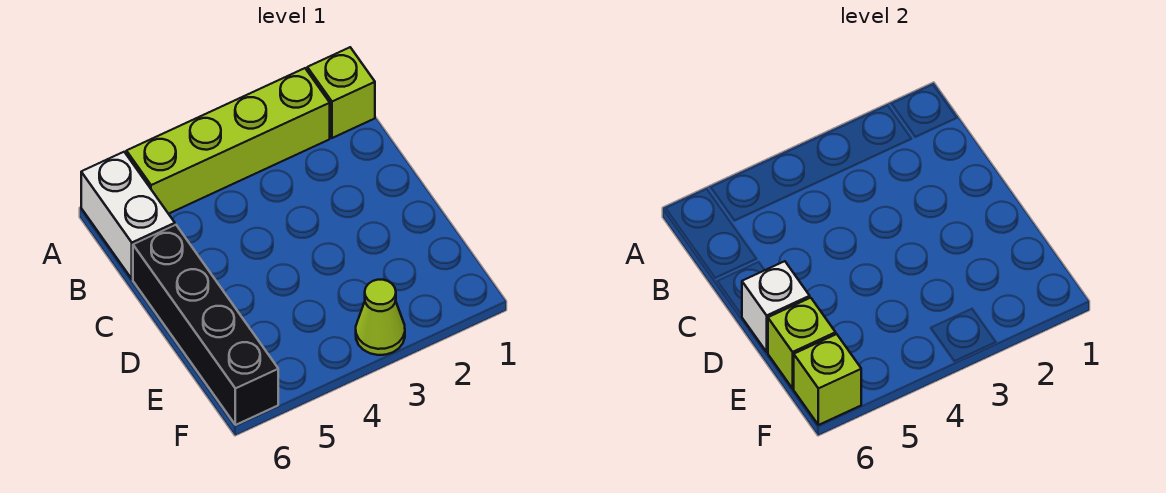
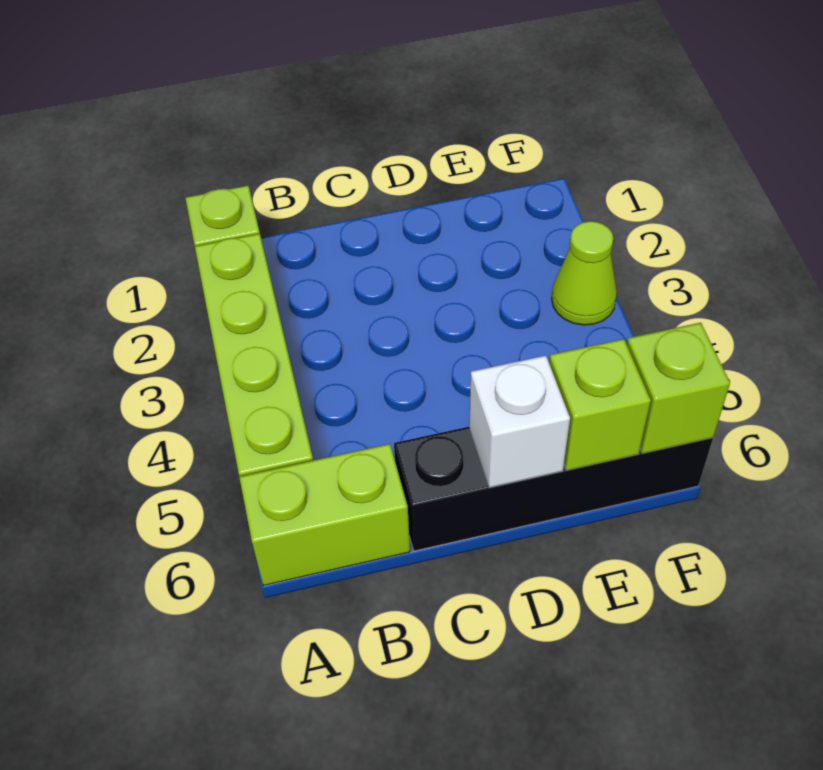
white brick A6:B6 level 1 -> lime brick A6:B6 level 1

